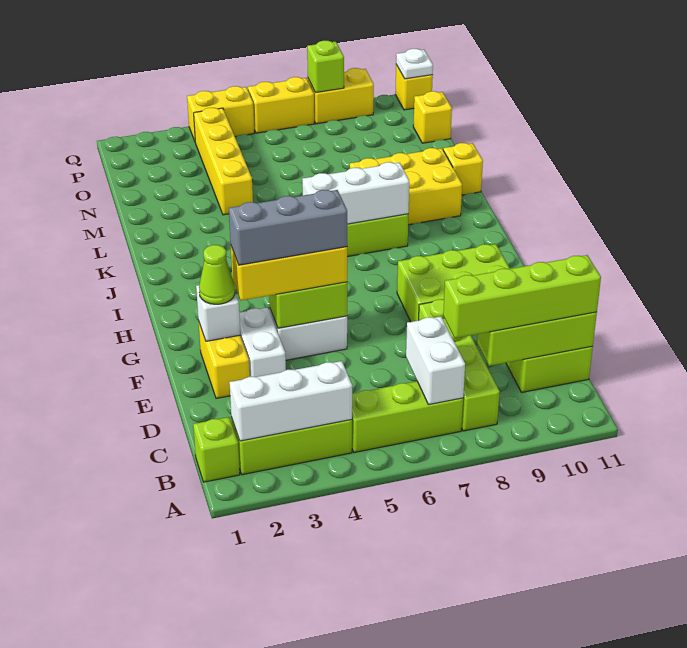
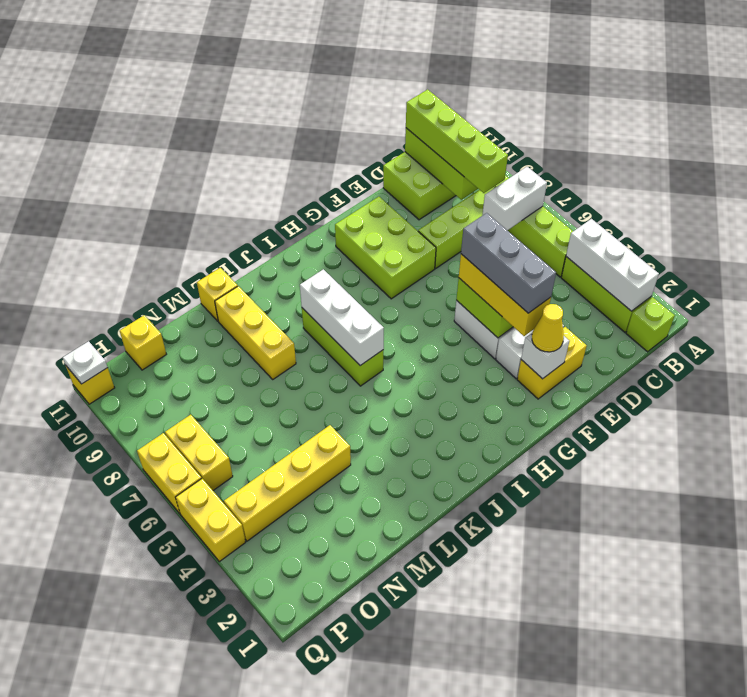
lime cone F2 level 3 -> yellow cone F2 level 3
yellow brick K8:L10 level 1 -> yellow brick L8:L10 level 1
yellow brick Q8:Q9 level 1 -> yellow brick P6:P7 level 1
lime brick Q8 level 2 -> none

